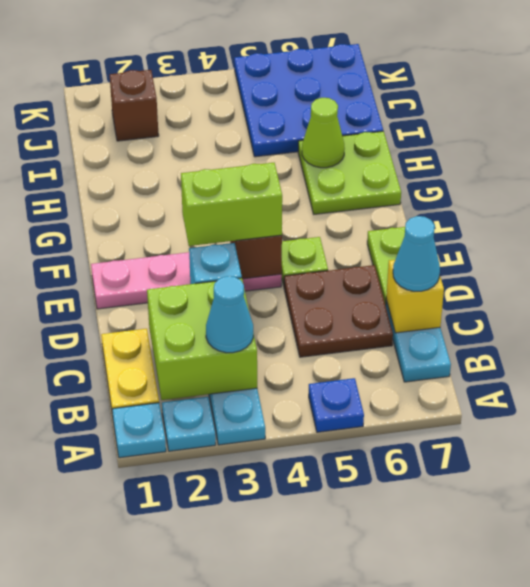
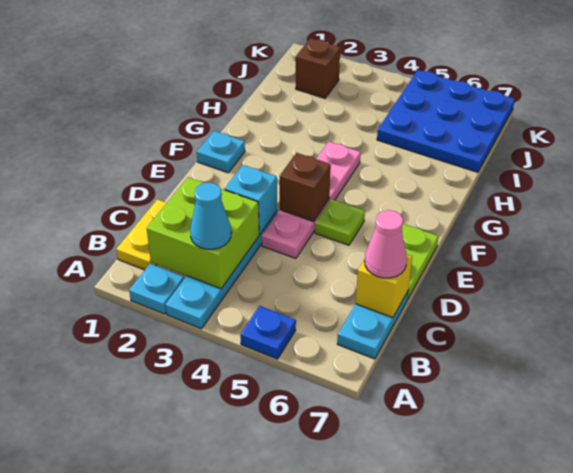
cyan plate A1 level 1 -> cyan plate F1 level 1
brown plate C5:D6 level 1 -> none
cyan cone C7 level 3 -> pink cone C7 level 3
pink plate E1:E4 level 1 -> pink plate D4:G4 level 1
lime brick E3:E4 level 3 -> none
lime plate G6:H7 level 1 -> none
lime cone H6 level 2 -> none

